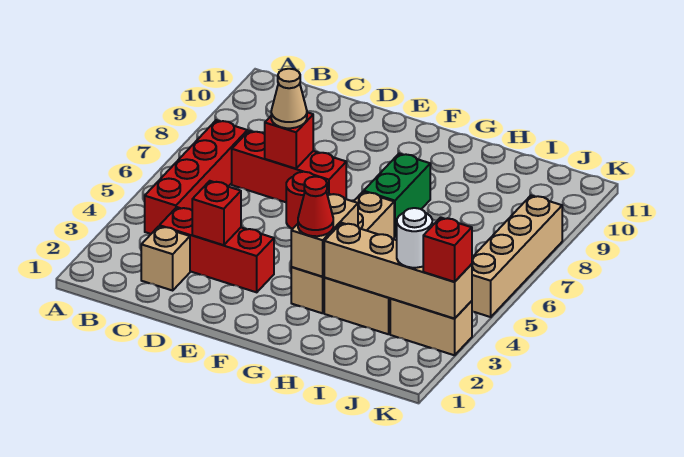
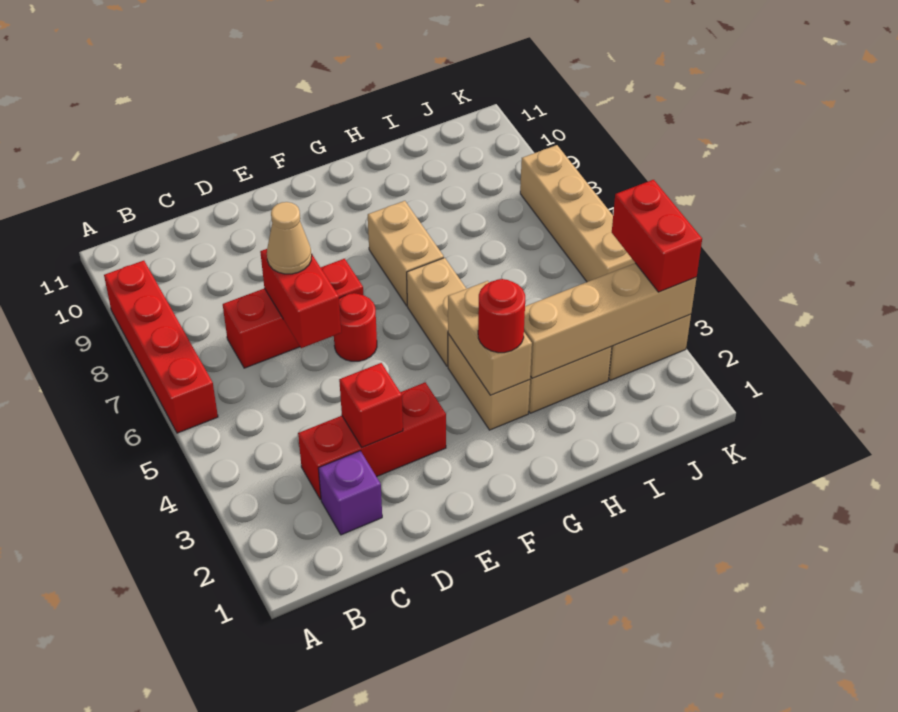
red brick B4:B7 level 1 -> red brick A6:A9 level 1
tan brick C2 level 1 -> purple brick C2 level 1
red brick D7 level 2 -> red brick D6:D7 level 2
red cone G3 level 3 -> red round brick G3 level 3
green brick G7:G8 level 1 -> tan brick G7:G8 level 1
white round brick J3 level 3 -> none
red brick K3 level 3 -> red brick K3:K4 level 3

